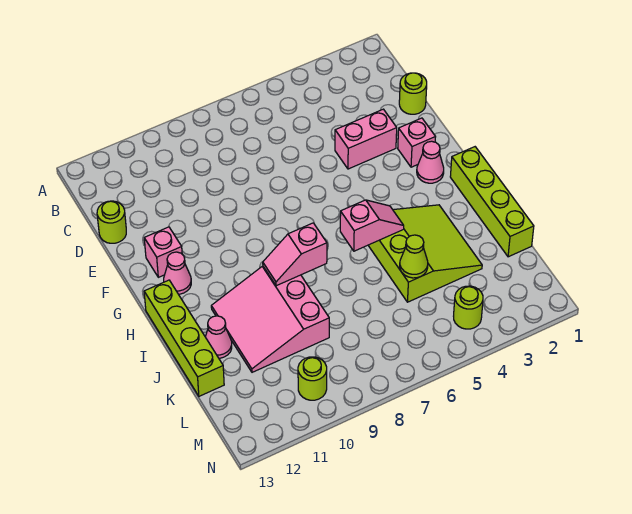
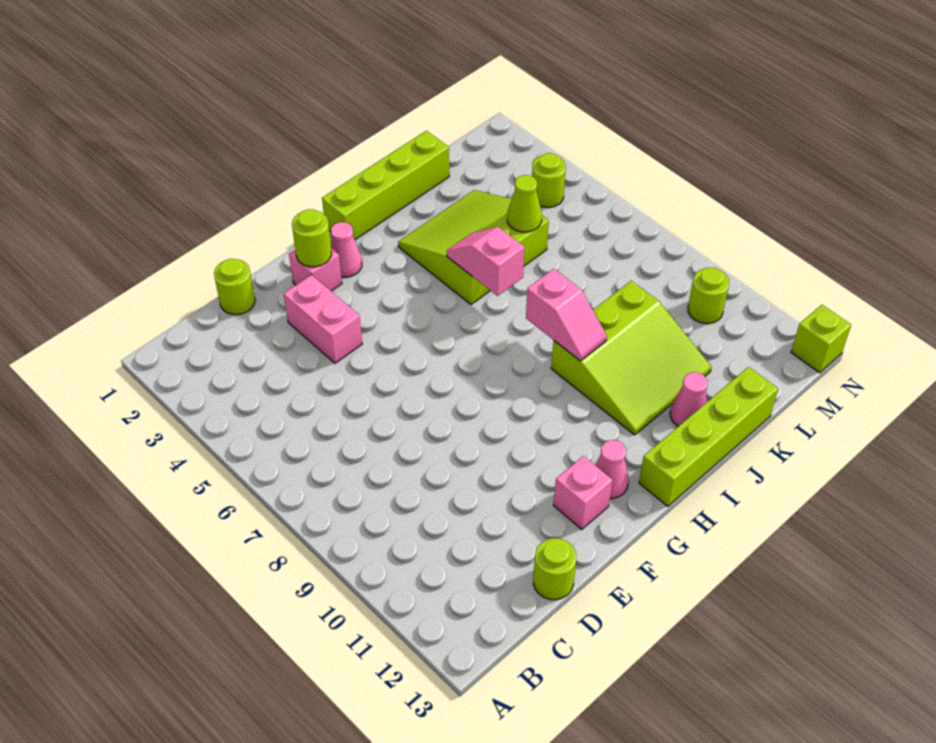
none -> lime round brick F2 level 2
pink slope I9:K11 level 1 top 9 -> lime slope I9:K11 level 1 top 9
none -> lime brick N13 level 1

